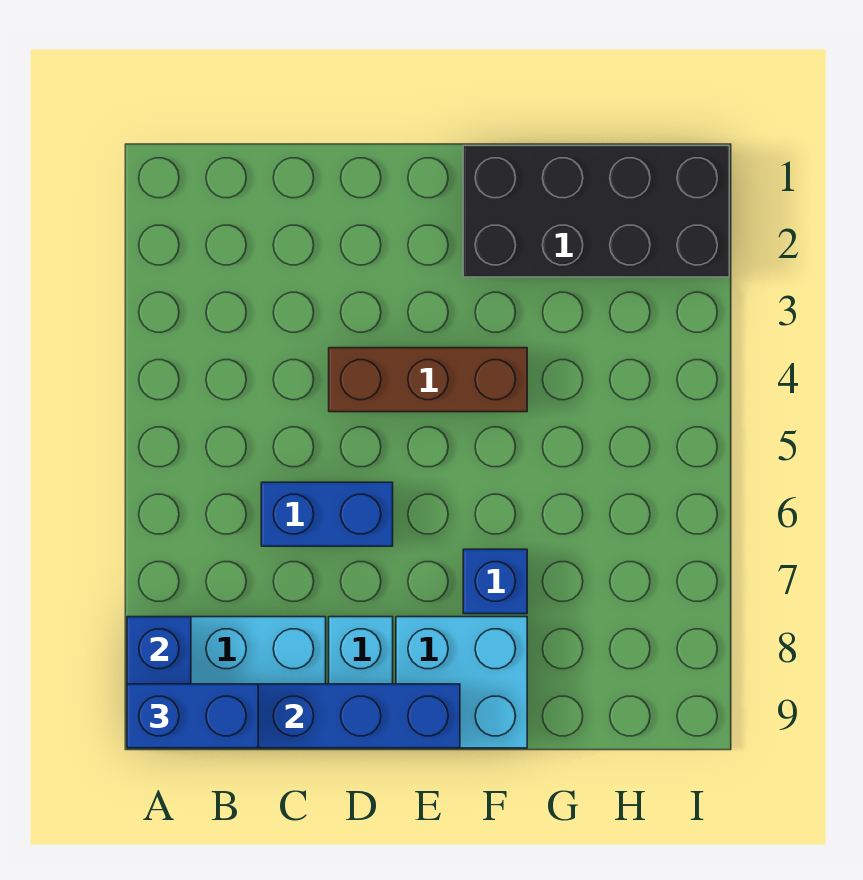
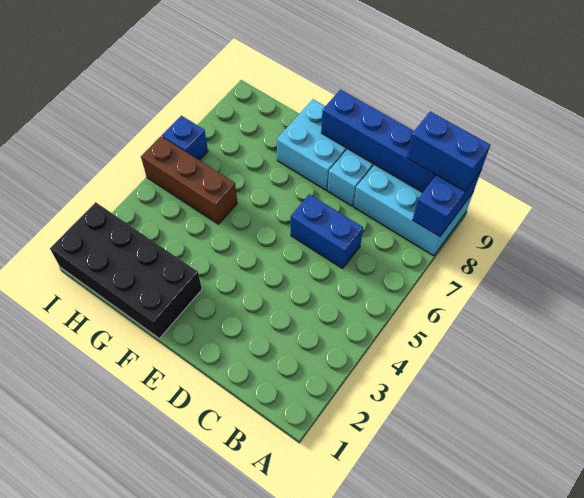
brown brick D4:F4 level 1 -> brown brick G5:I5 level 1
blue brick F7 level 1 -> blue brick I6 level 1

